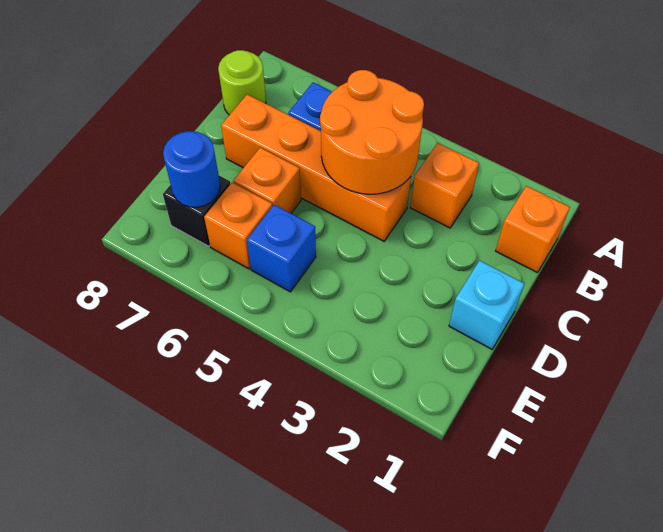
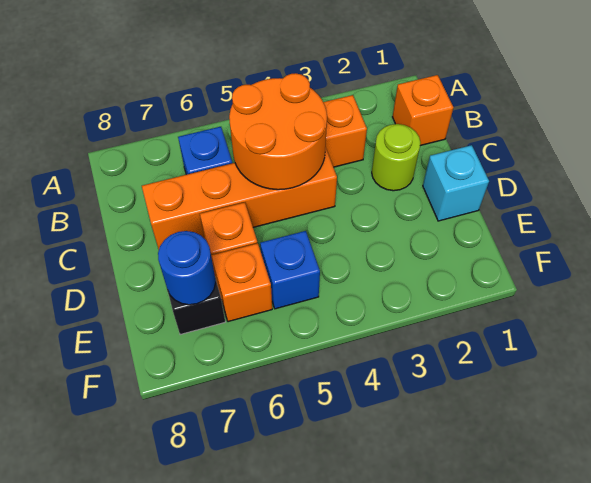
lime round brick B8 level 1 -> lime round brick C2 level 1

